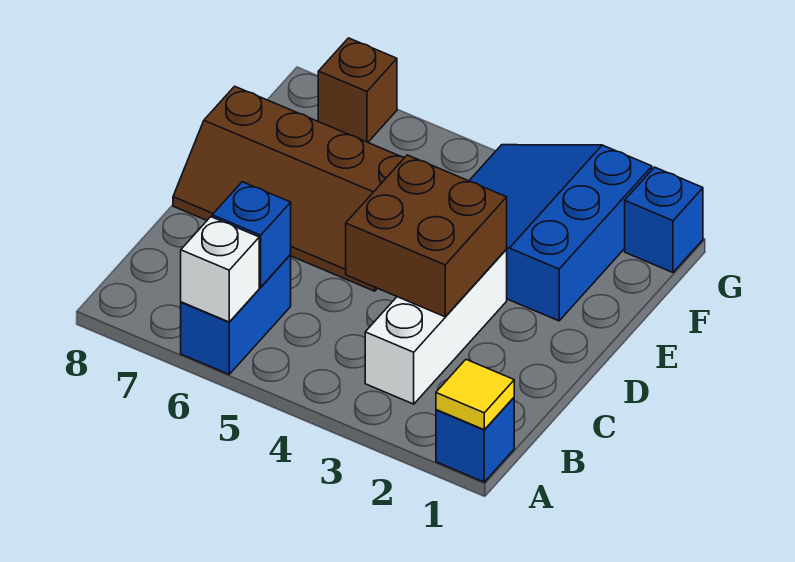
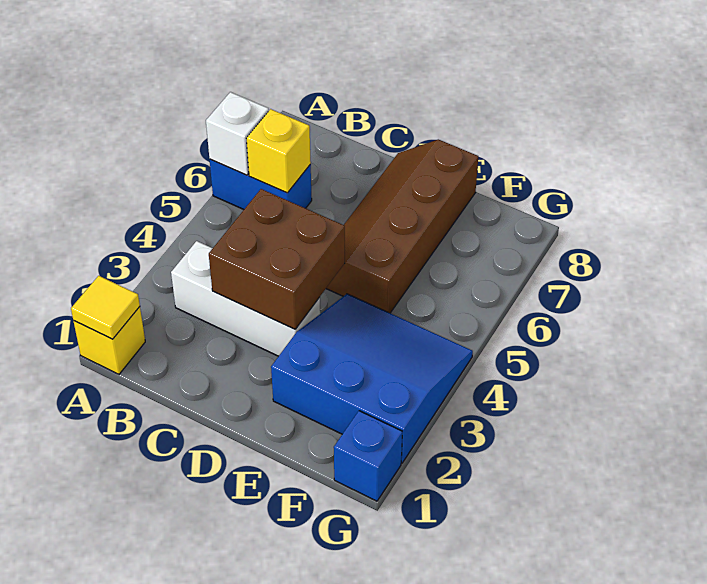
blue brick A1 level 1 -> yellow brick A1 level 1
blue brick B6 level 2 -> yellow brick B6 level 2
brown brick G7 level 1 -> none

